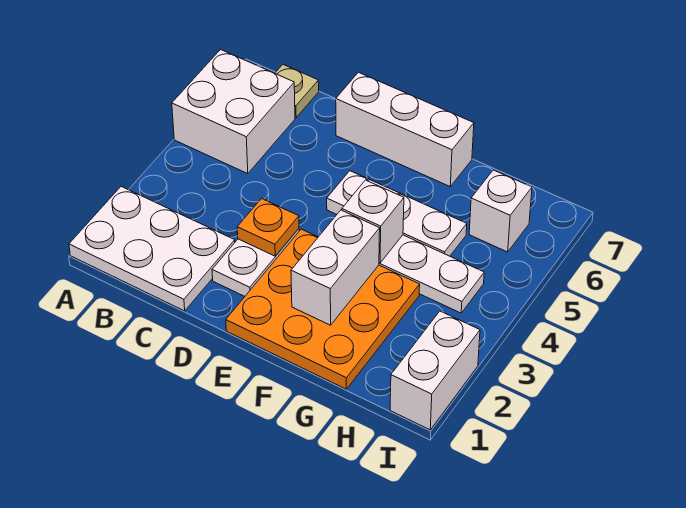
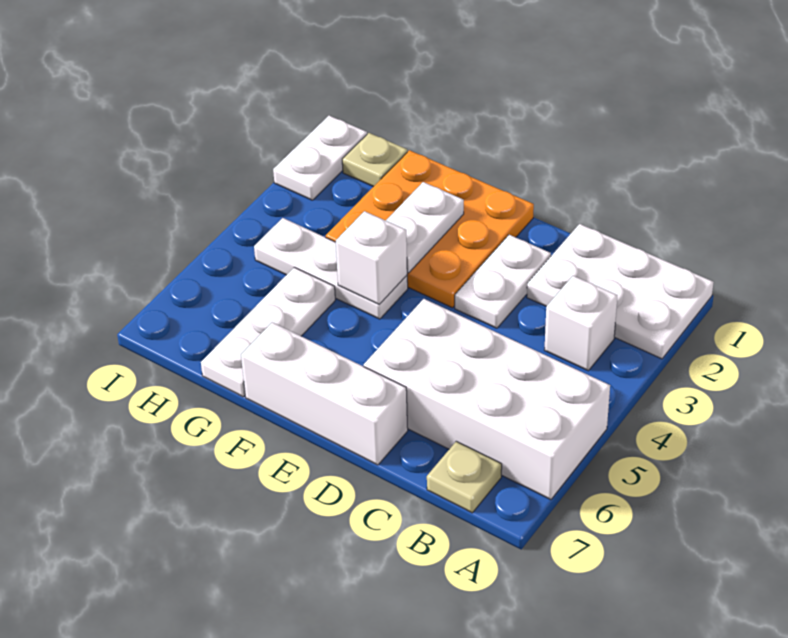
white brick A5:B6 level 1 -> white brick A5:D6 level 1
orange plate D3 level 2 -> none
white plate E5:G5 level 1 -> white plate G5:G7 level 1
white brick F2:F3 level 2 -> white plate F2:F3 level 2
none -> tan plate H1 level 1
white brick H6 level 1 -> white brick B3 level 1
white brick I1:I2 level 1 -> white plate I1:I2 level 1

